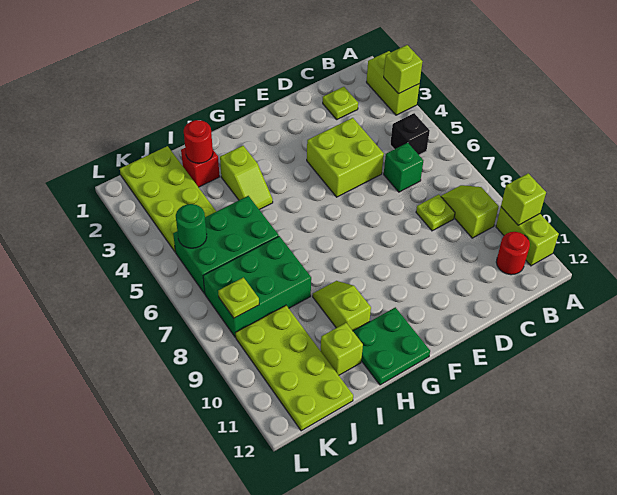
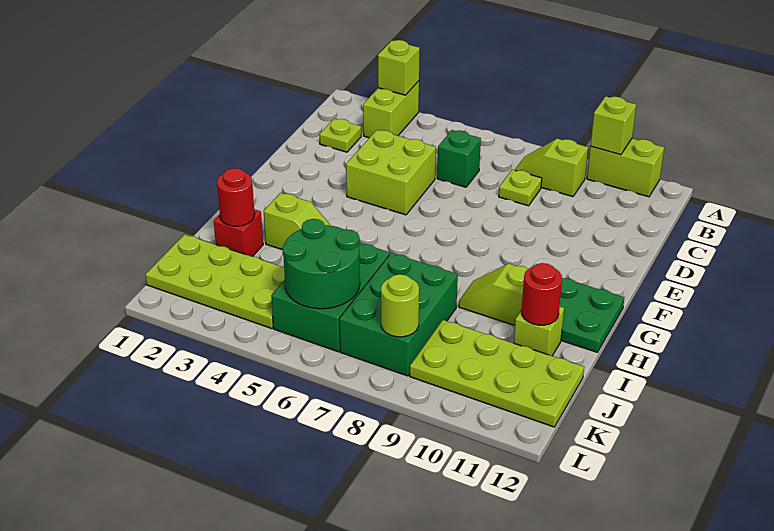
lime brick A2:A3 level 1 -> lime brick A3:B3 level 1
black brick B5 level 1 -> none
red round brick B11 level 1 -> red round brick I11 level 2
green round brick K5 level 2 -> green round brick J5:K6 level 2
lime plate K8 level 2 -> lime round brick K8 level 2

